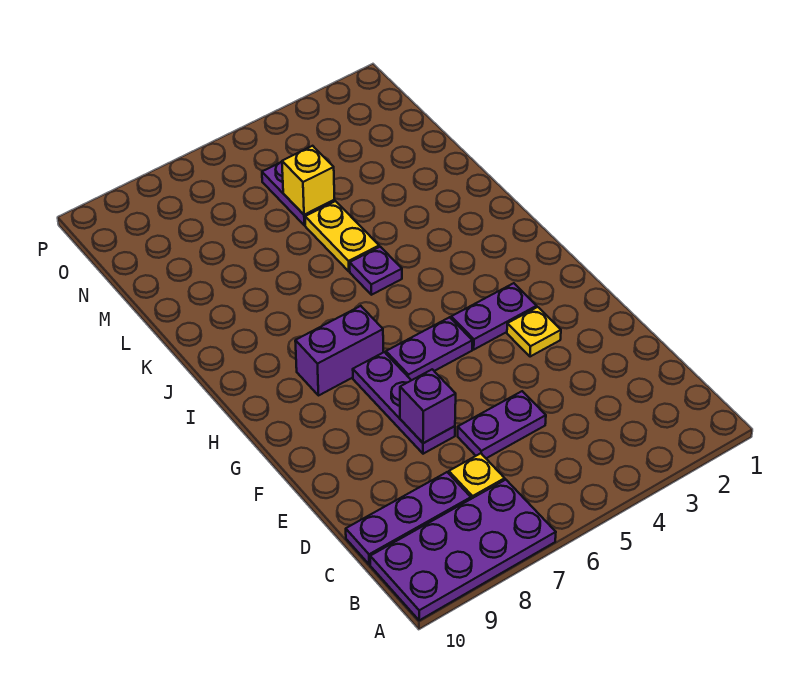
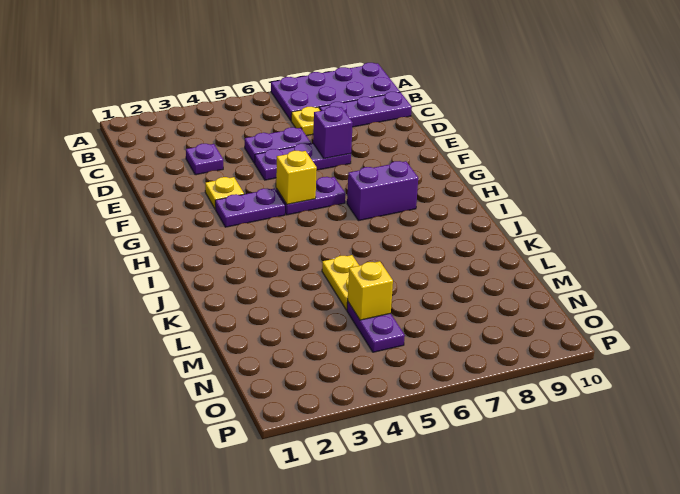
purple plate E7:G7 level 1 -> purple plate E5:E7 level 1
none -> yellow brick G5 level 2
purple plate J5 level 1 -> purple plate D3 level 1

